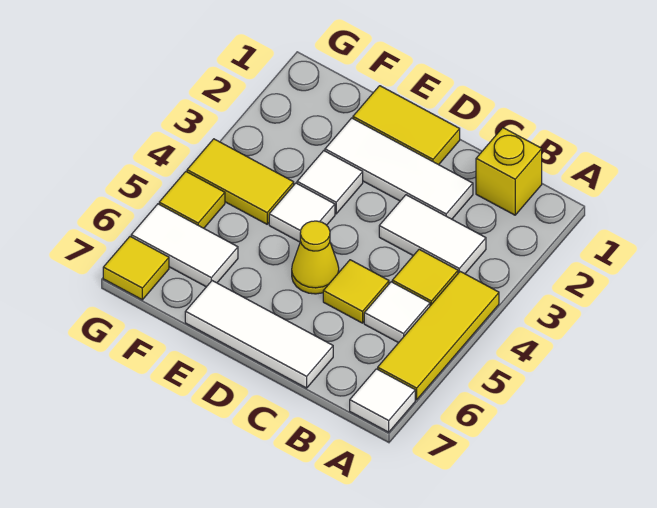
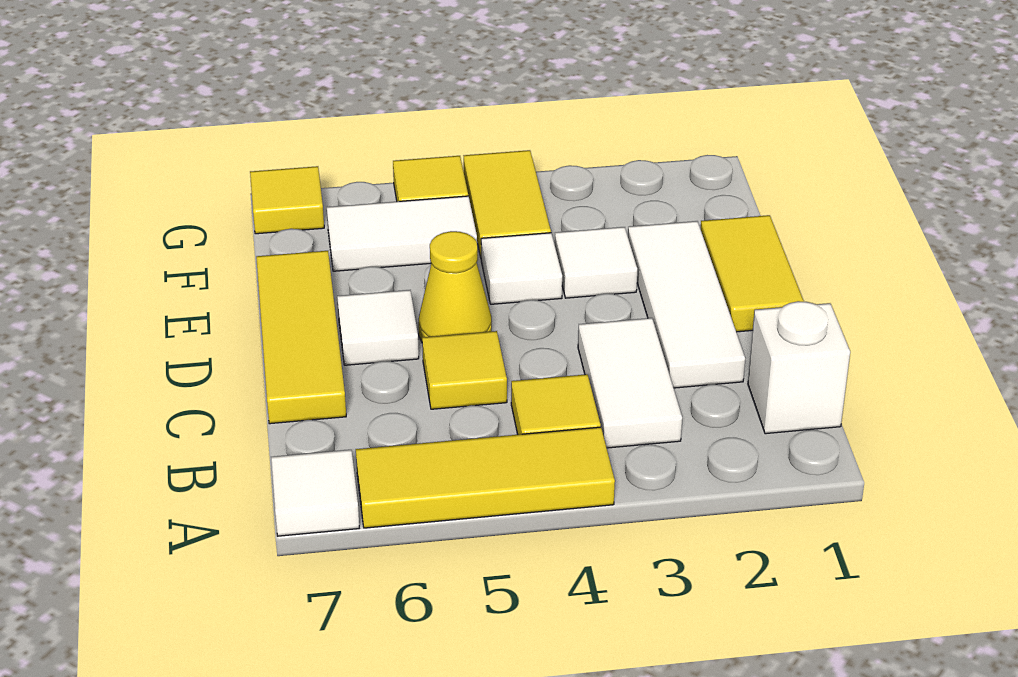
yellow brick B1 level 1 -> white brick B1 level 1
white tile B5 level 1 -> white tile D6 level 1
white tile C7:E7 level 1 -> yellow tile C7:E7 level 1
white tile F6:G6 level 1 -> white tile F5:F6 level 1

